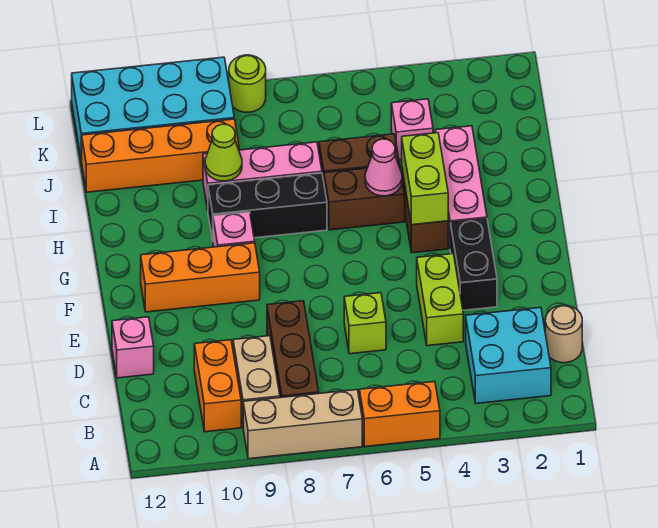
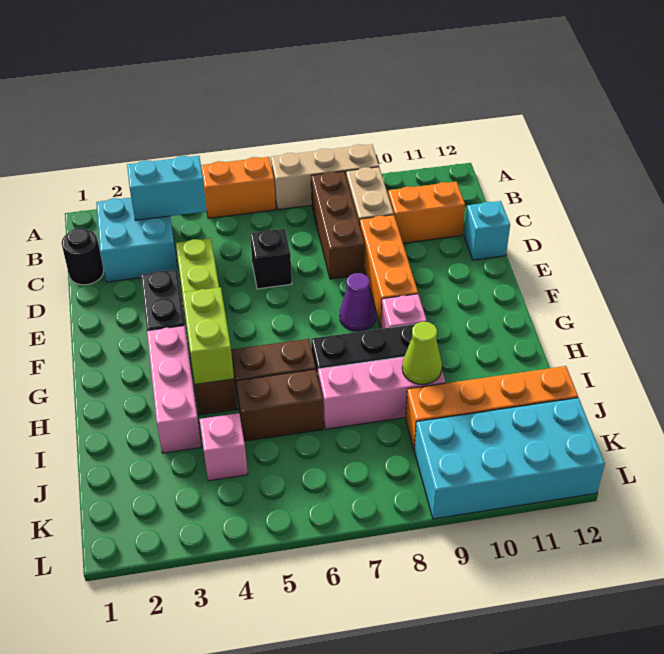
none -> cyan brick B3:B4 level 2
orange brick B10:C10 level 1 -> orange brick C10:C11 level 1
tan round brick C1 level 1 -> black round brick C1 level 1
lime brick D6 level 1 -> black brick D6 level 1
pink brick D12 level 1 -> cyan brick D12 level 1
none -> purple cone F8 level 1
orange brick F9:F11 level 1 -> orange brick D9:F9 level 1
pink cone H5 level 2 -> none
lime round brick L8 level 1 -> none

